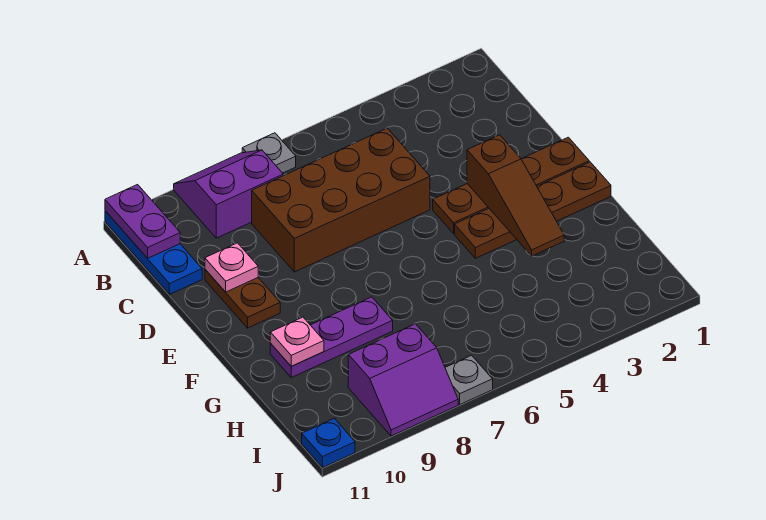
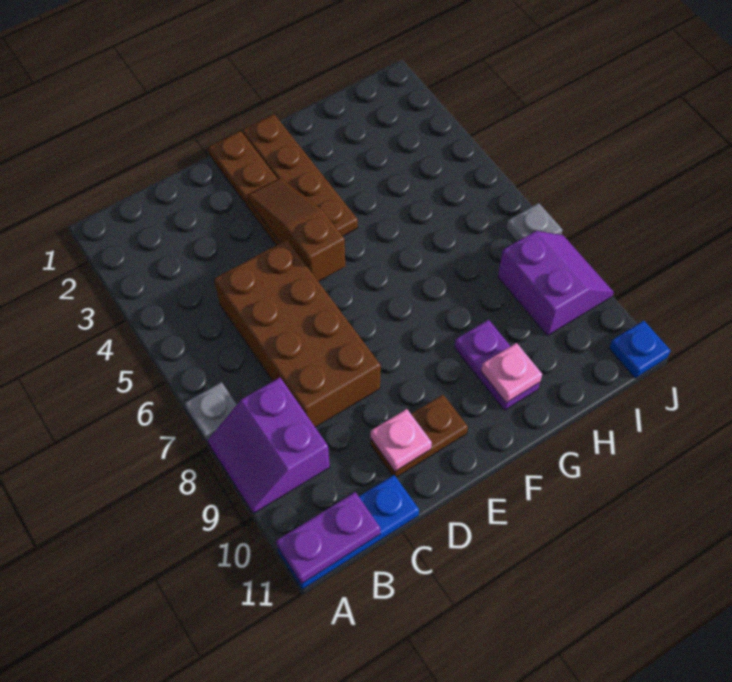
brown slope E3:G3 level 2 top E -> brown slope E3:E5 level 2 top 5
purple plate G8:G10 level 1 -> purple plate G9:G10 level 1

